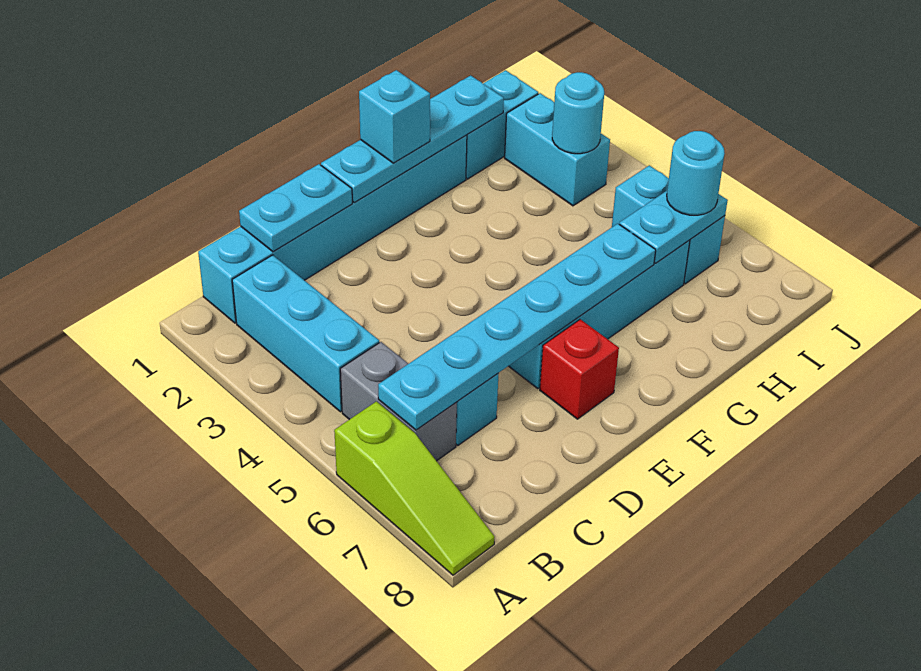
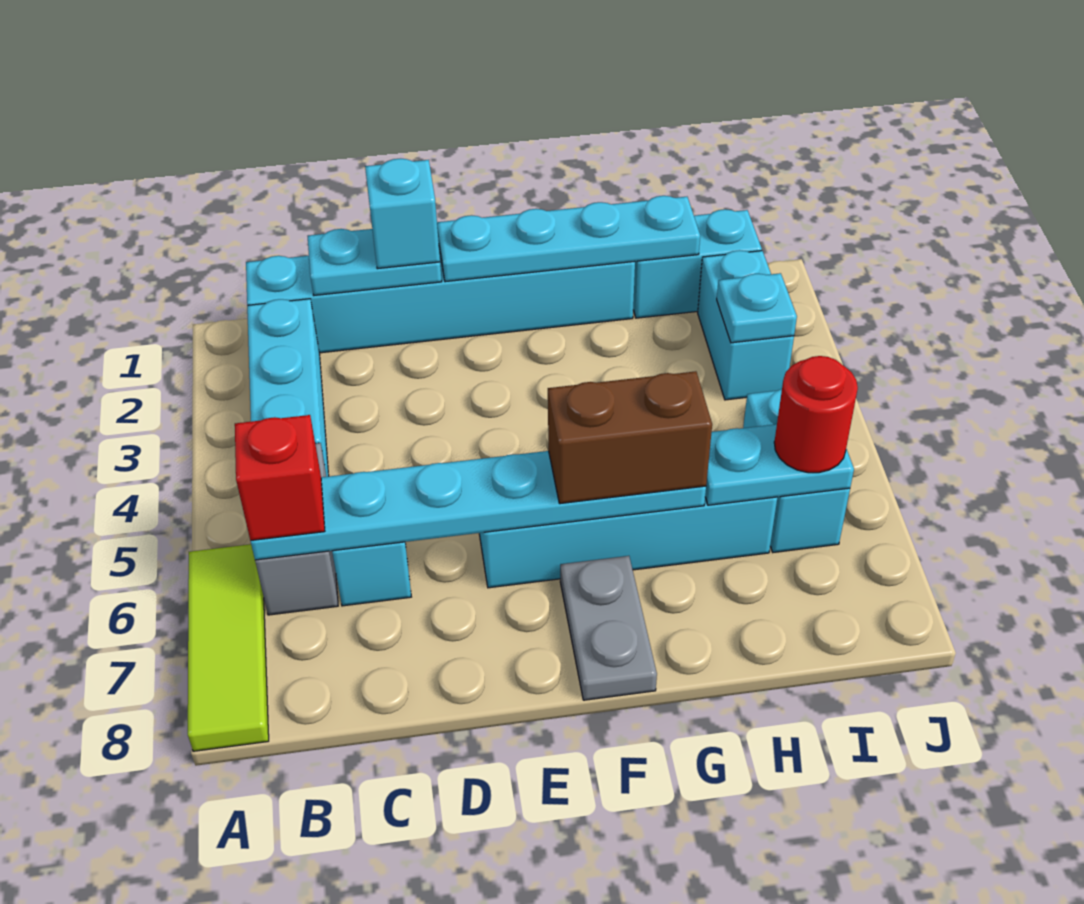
lime slope A6:A8 level 1 top 6 -> lime tile A6:A8 level 1
red brick E7 level 1 -> red brick B6 level 3
cyan brick F1 level 3 -> cyan brick D1 level 3
none -> brown brick F6:G6 level 3
none -> grey plate F7:F8 level 1
cyan round brick I3 level 2 -> cyan plate I3 level 2
cyan round brick I6 level 3 -> red round brick I6 level 3

